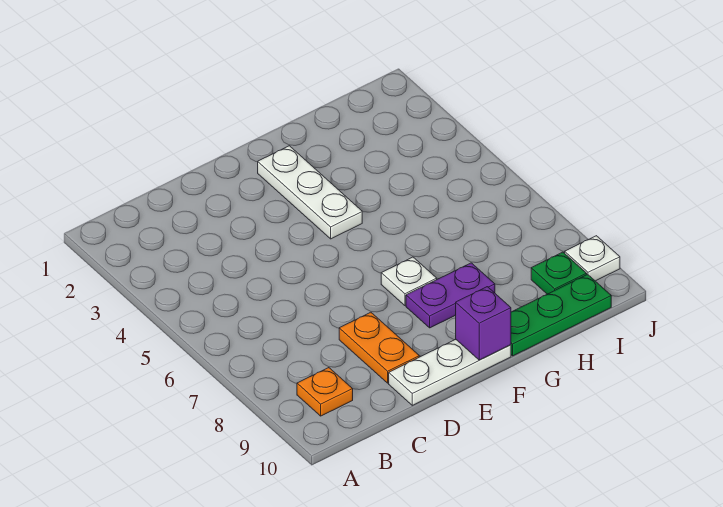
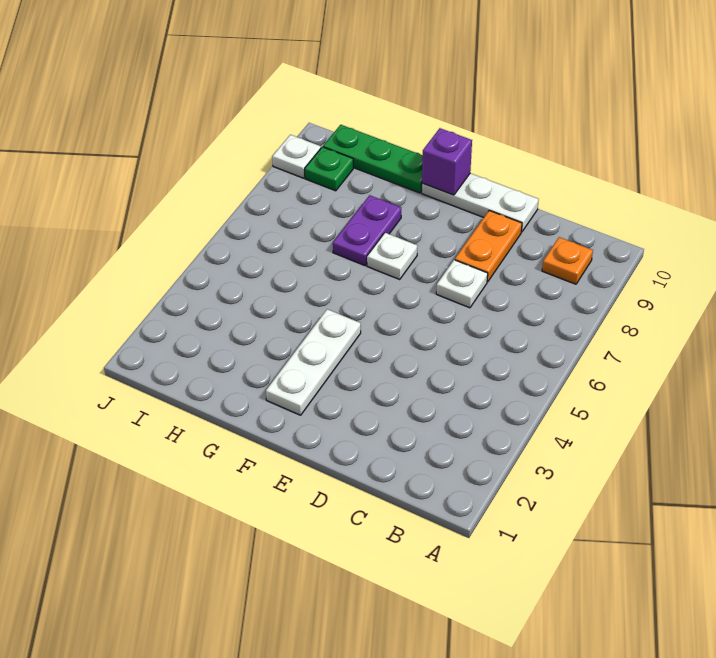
none -> white plate D7 level 1
purple plate F8:G8 level 1 -> purple plate G7:G8 level 1

